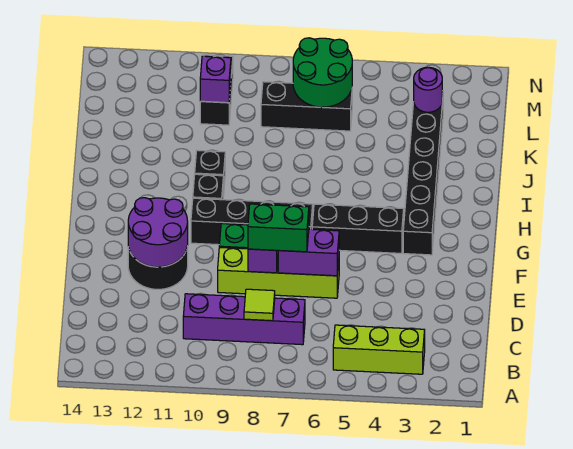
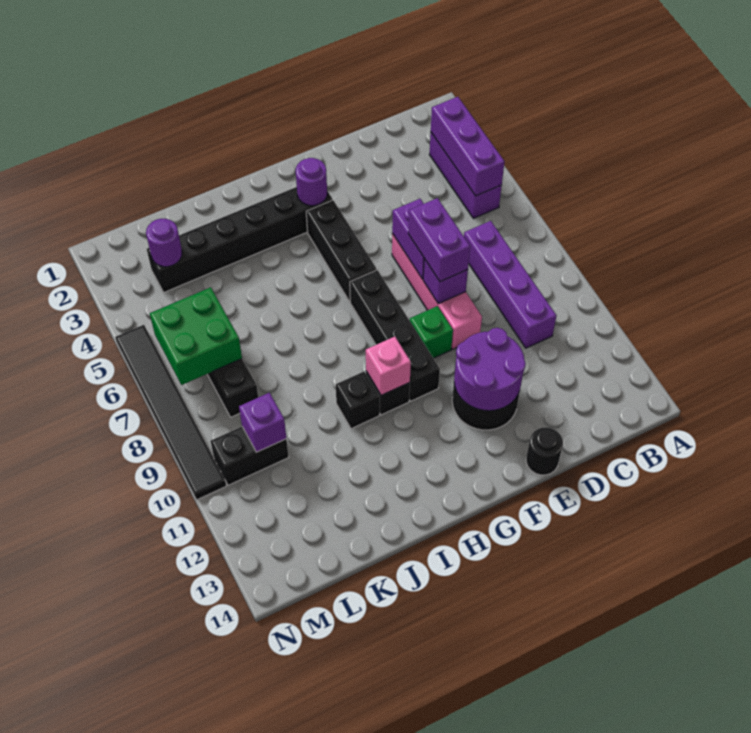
lime brick B3:B5 level 1 -> purple brick B3:B5 level 1
none -> purple brick B3:B5 level 2
lime tile C8 level 2 -> none
lime brick E6:E9 level 1 -> pink brick E6:E9 level 1
green brick E7:E8 level 3 -> purple brick E7:E8 level 3
none -> black round brick E14 level 1
none -> purple round brick G3 level 2
none -> pink brick H10 level 2
green round brick L6:M7 level 2 -> green brick L6:M7 level 2
none -> black tile N5:N10 level 1

